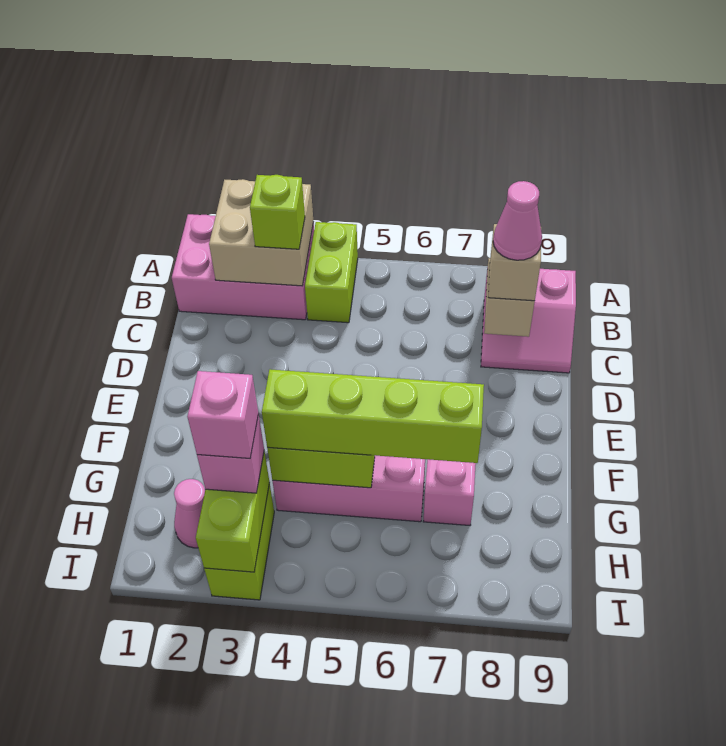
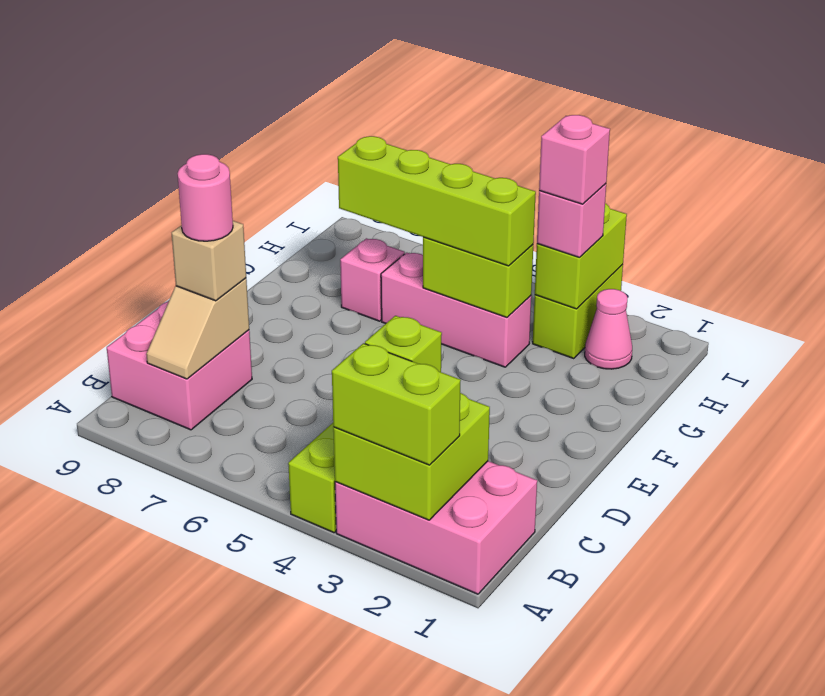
tan brick A2:B3 level 2 -> lime brick A2:B3 level 2
none -> lime brick A2:A3 level 3
pink slope B8:C9 level 1 top B -> pink brick B8:C9 level 1
pink cone C8 level 4 -> pink round brick C8 level 4

